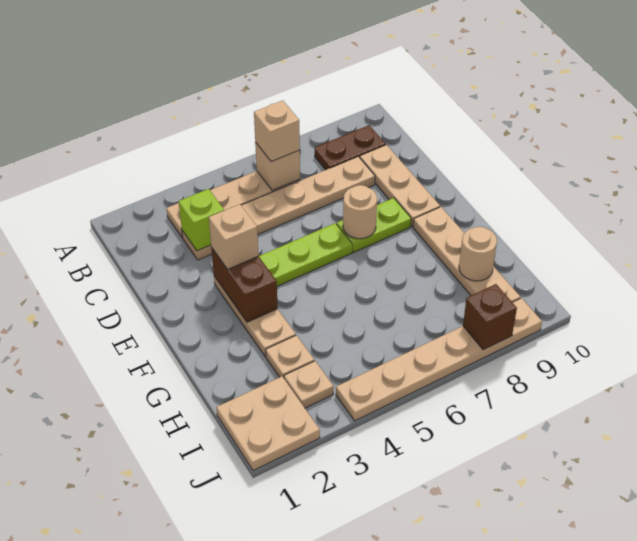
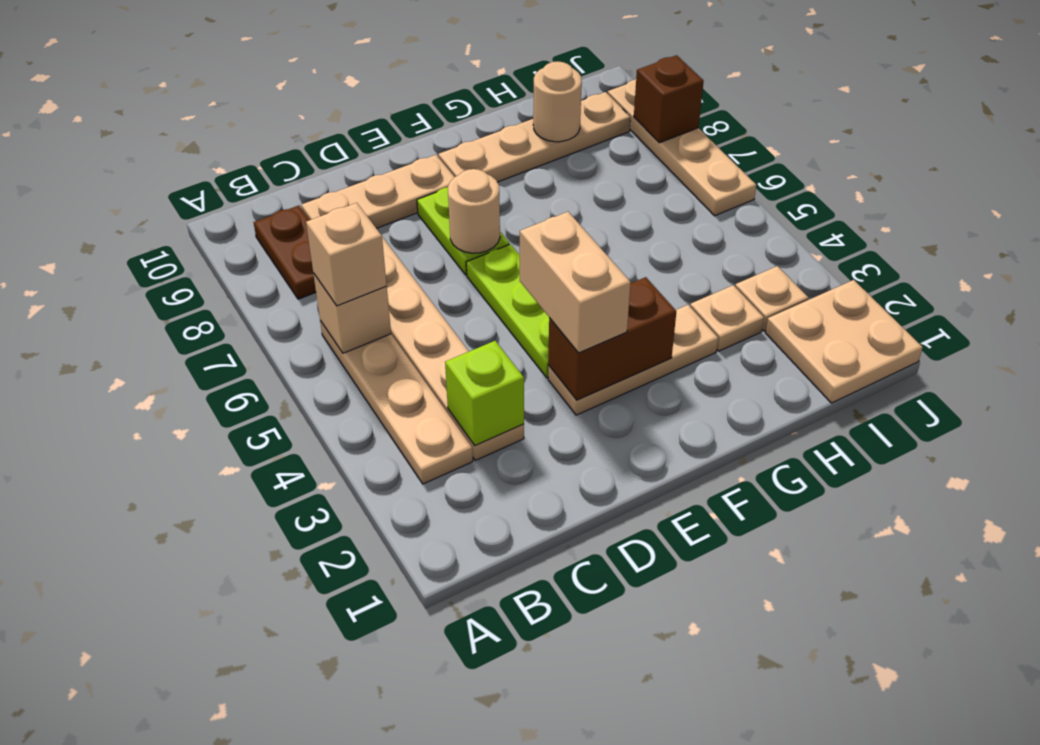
tan brick E3 level 3 -> tan brick E3:E4 level 3
tan plate J4:J9 level 1 -> tan plate J6:J9 level 1

